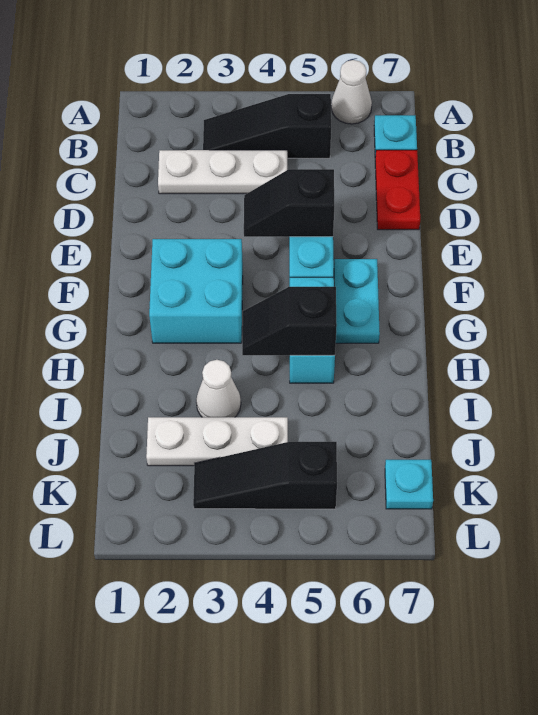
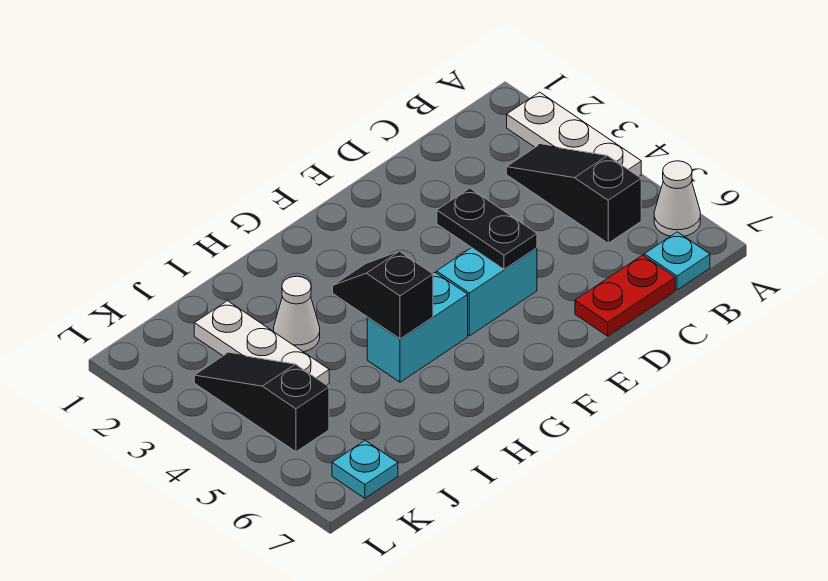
white plate C2:C4 level 1 -> white plate A2:A4 level 1
black slope E4:E5 level 2 top 5 -> black plate E4:E5 level 2
cyan brick F2:G3 level 1 -> none
cyan plate F6:G6 level 1 -> none

